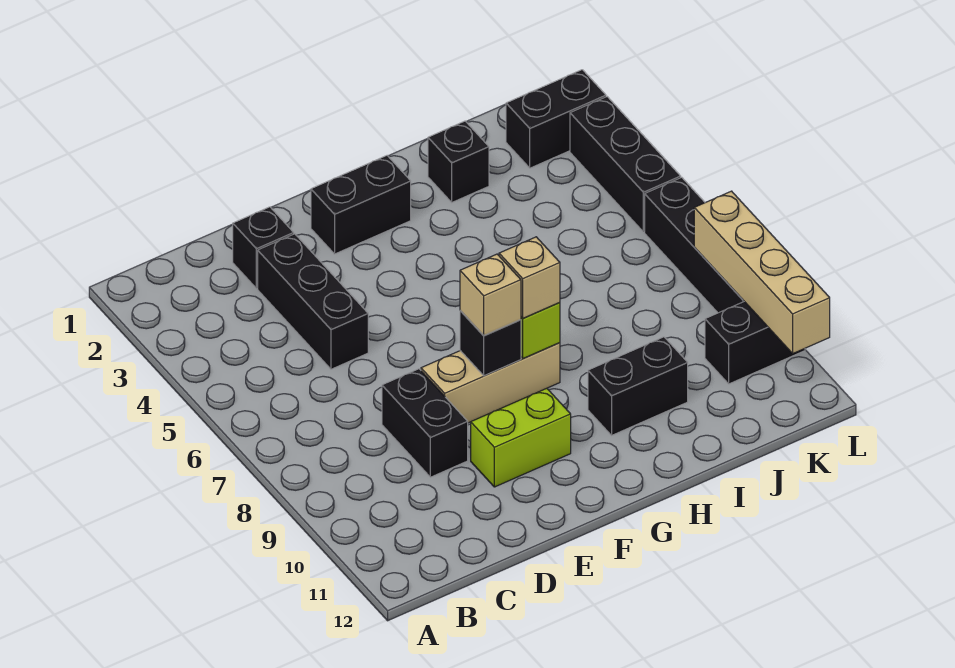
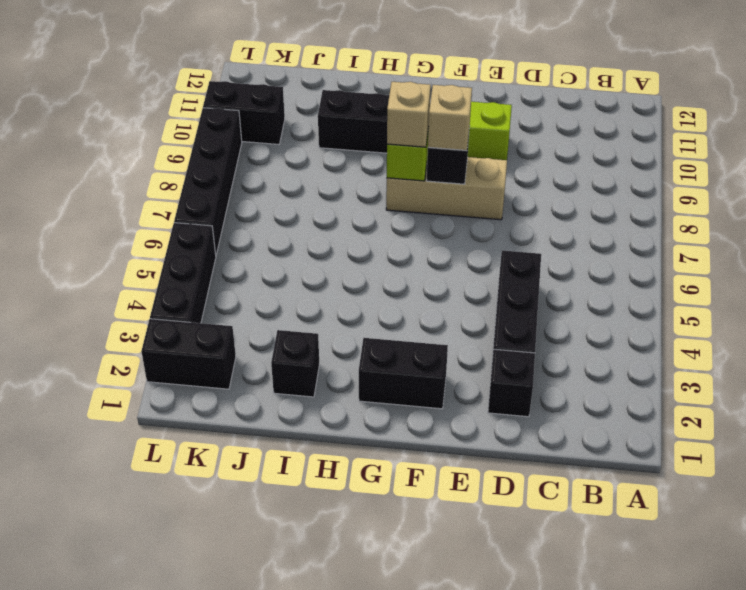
black brick D8:D9 level 1 -> none
tan brick L8:L11 level 2 -> none

